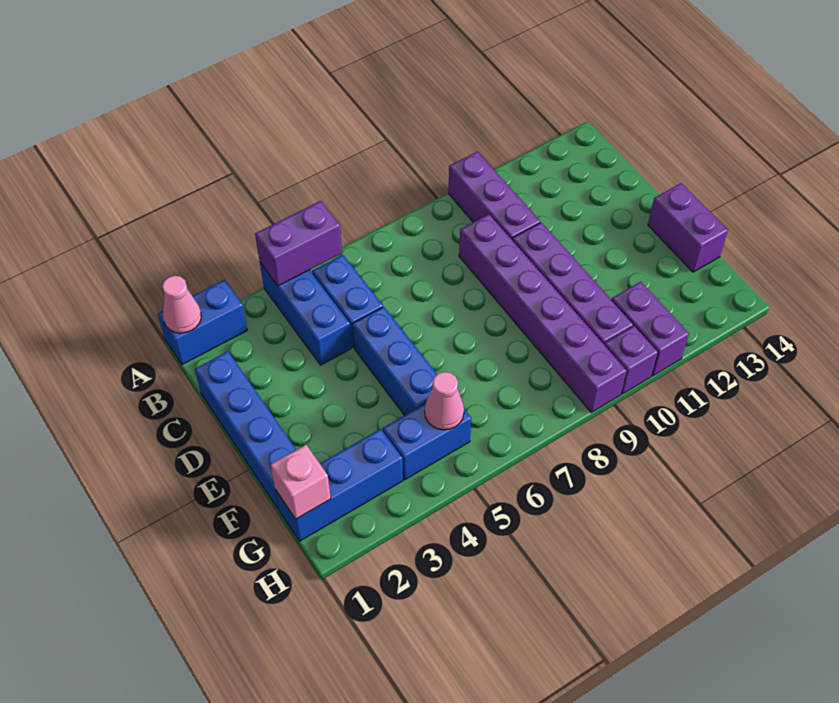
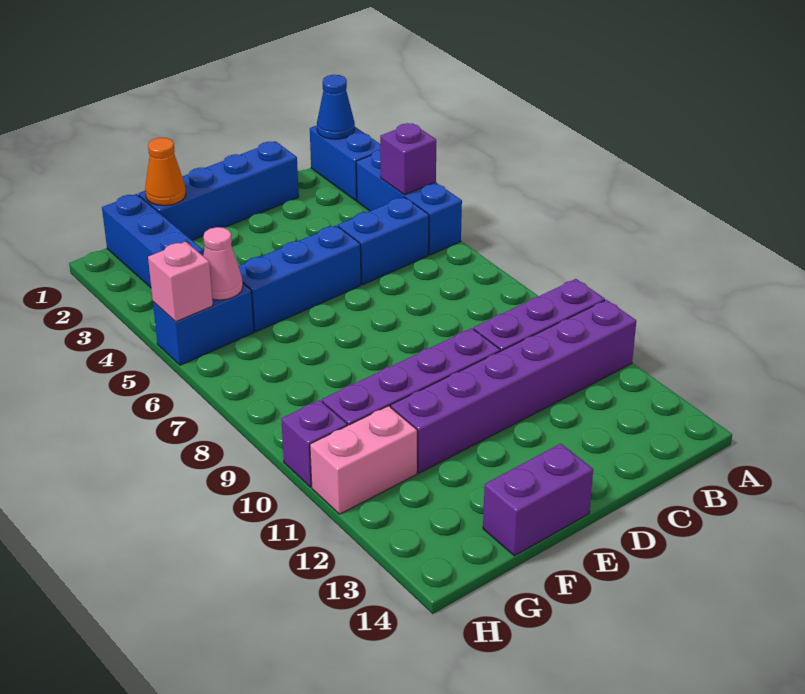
pink cone A1 level 2 -> blue cone A1 level 2
blue brick A4:C4 level 1 -> blue brick A3:A5 level 1
purple brick A4:A5 level 2 -> purple brick A4 level 2
purple brick C9:H9 level 1 -> purple brick A11:F11 level 1
none -> orange cone F1 level 2
pink brick G1 level 2 -> pink brick H5 level 2
blue brick G4:G5 level 1 -> blue brick G5:H5 level 1
purple brick G11:H11 level 1 -> pink brick G11:H11 level 1

